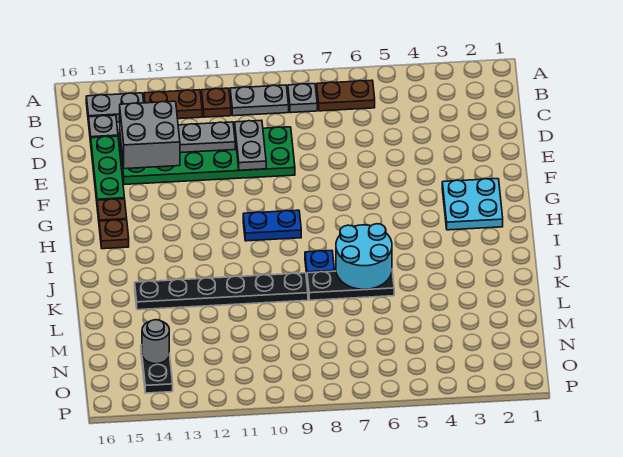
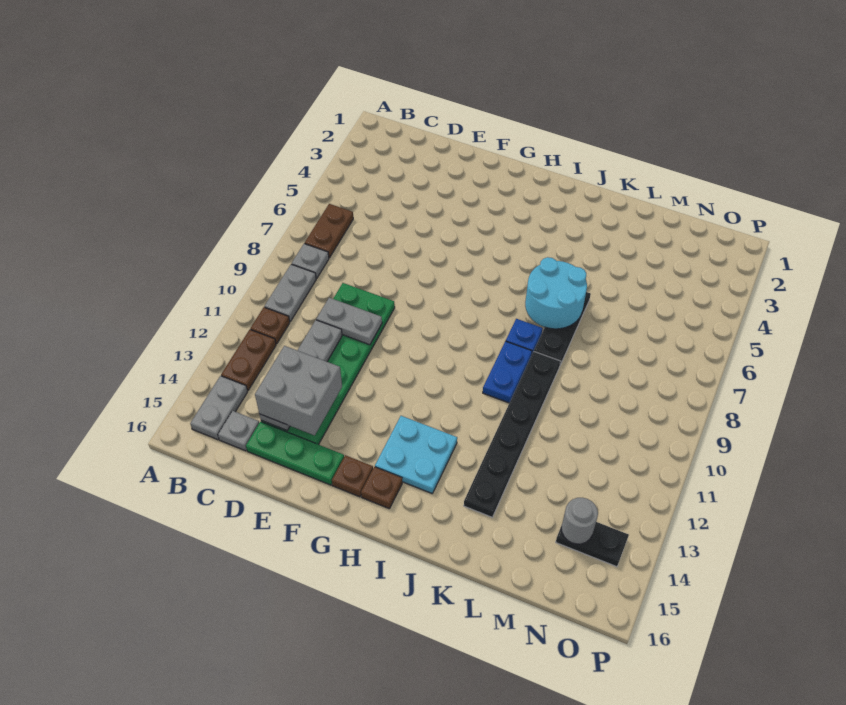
cyan plate G2:H3 level 1 -> cyan plate H13:I14 level 1
blue plate H9:H10 level 1 -> blue plate J9:J10 level 1

